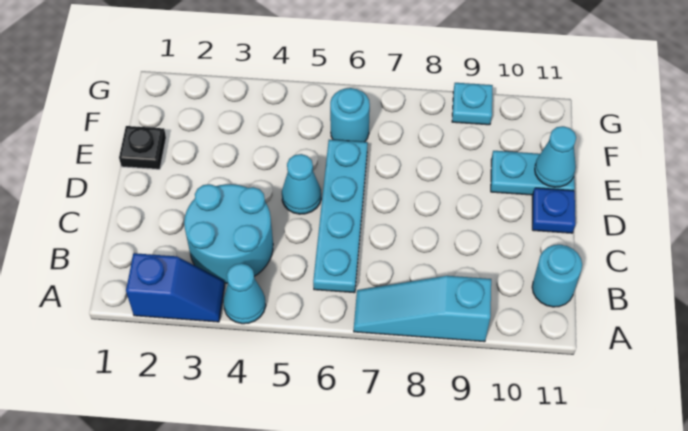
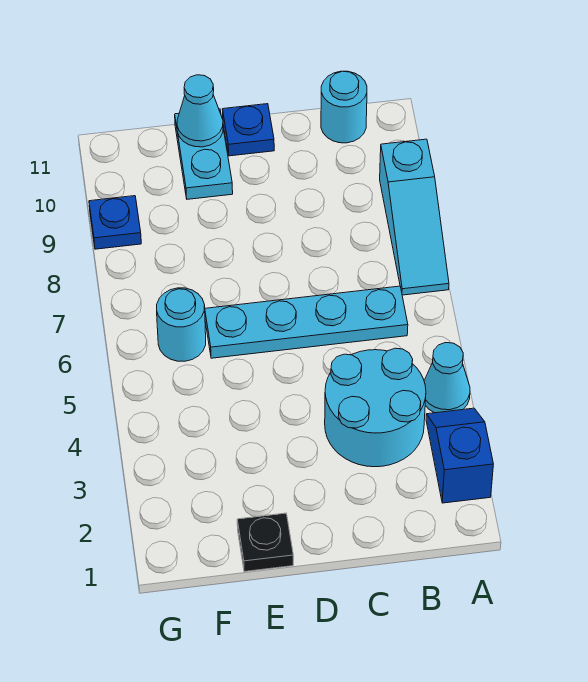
cyan cone D5 level 1 -> none
cyan plate G9 level 1 -> blue plate G9 level 1

